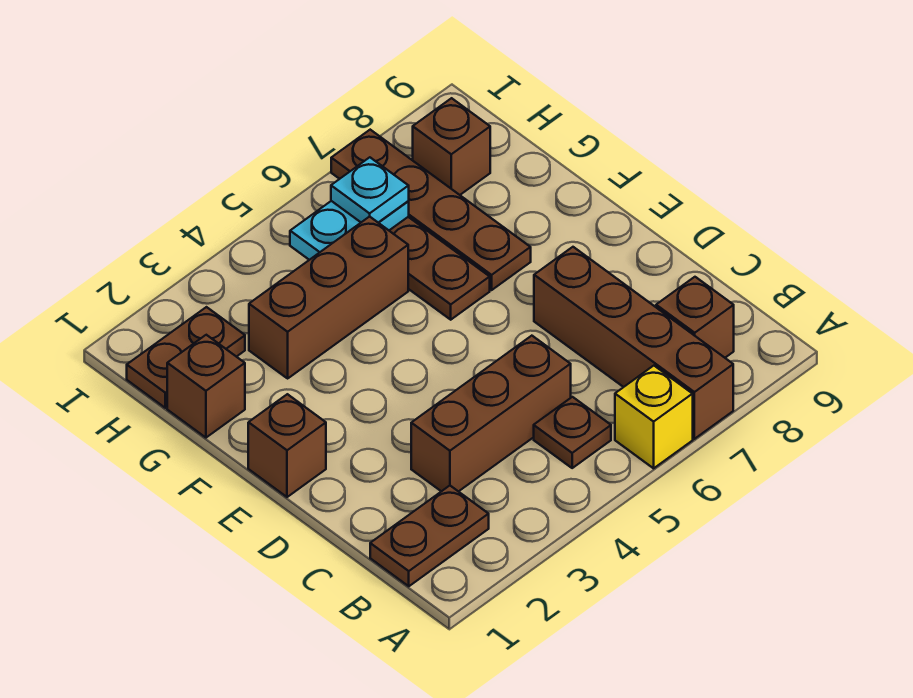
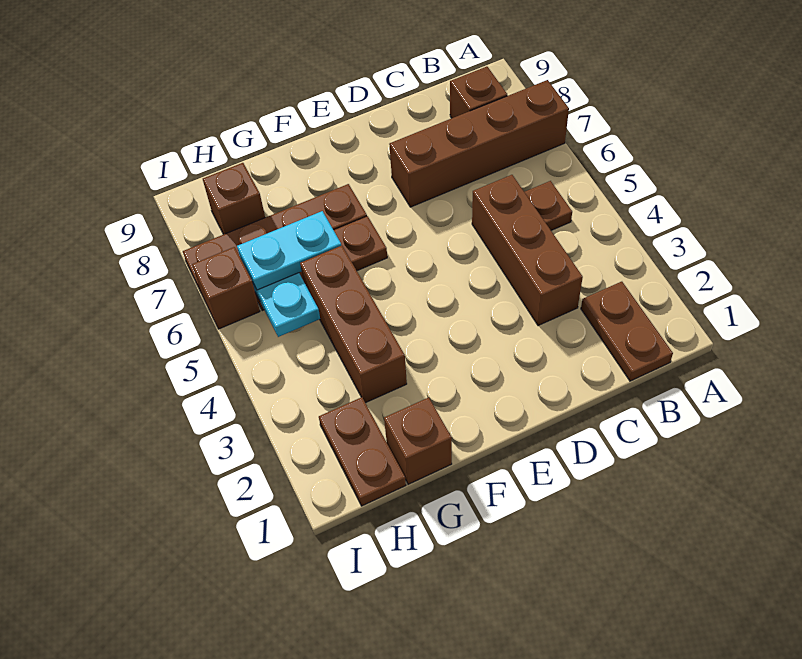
yellow brick A6 level 1 -> none
brown brick E1 level 1 -> brown brick I6 level 1
cyan plate H6 level 3 -> cyan plate G6:H6 level 3

